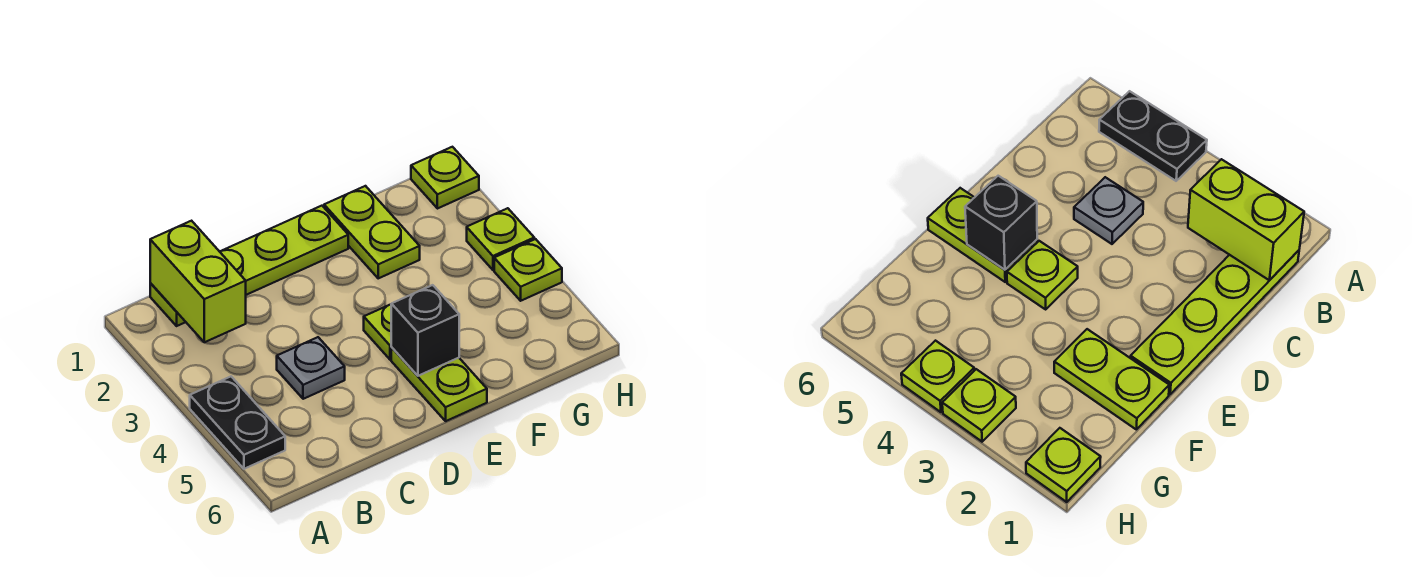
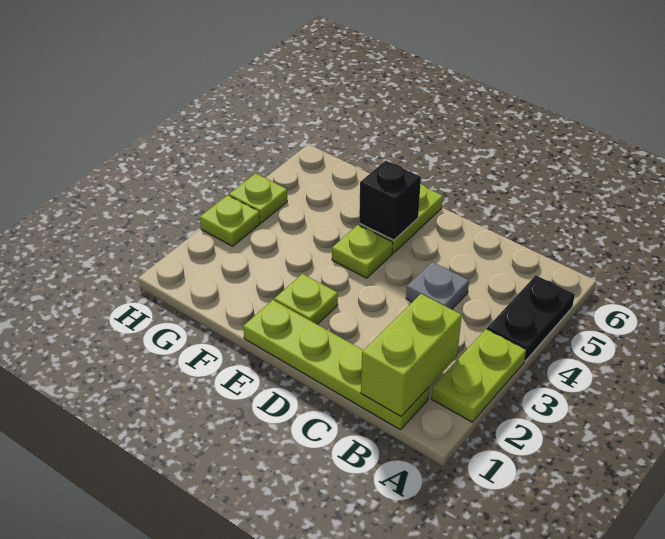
lime plate F1:F2 level 1 -> lime plate A2:A3 level 1
lime plate H1 level 1 -> lime plate E2 level 1

